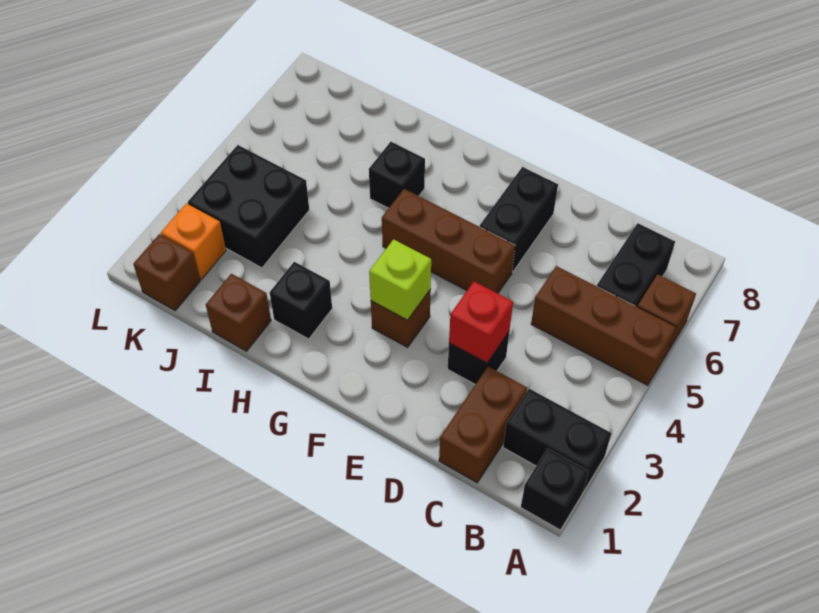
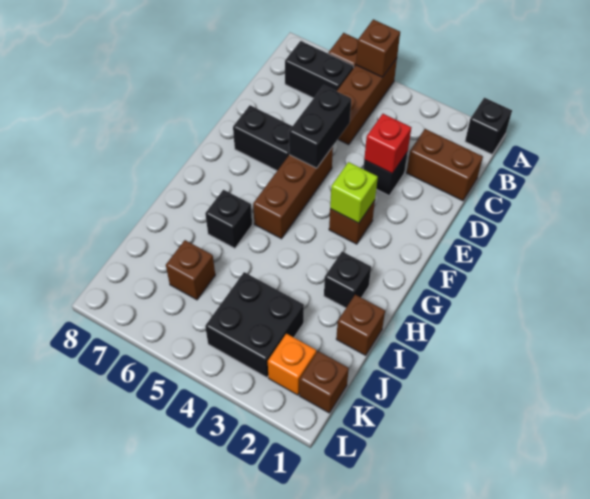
black brick A2:B2 level 1 -> black brick D5:E5 level 2
none -> brown brick A5 level 2
none -> brown brick J6 level 1

